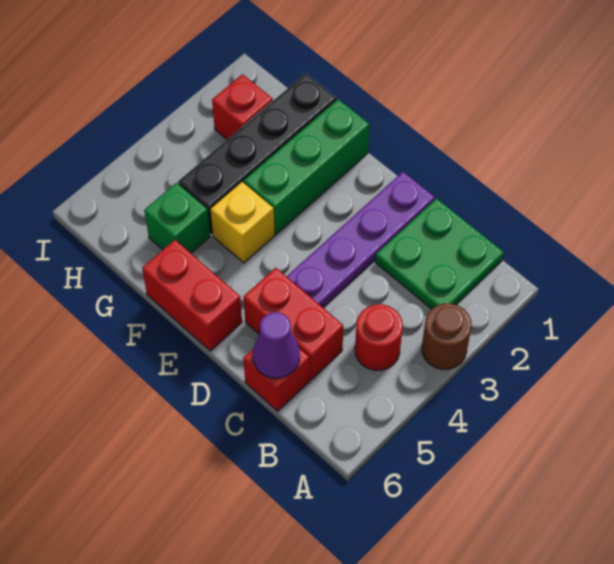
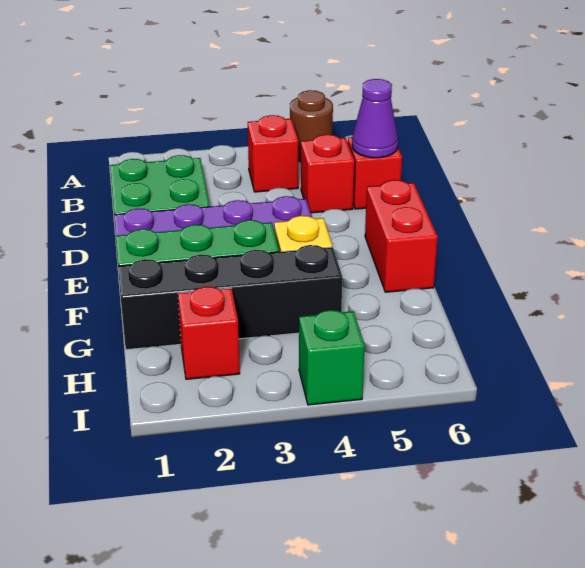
brown round brick A3 level 1 -> brown round brick A5 level 1
red round brick B4 level 1 -> red brick B4 level 1
red brick C5:D5 level 1 -> red brick C5 level 1
green brick G5 level 1 -> green brick I4 level 1

